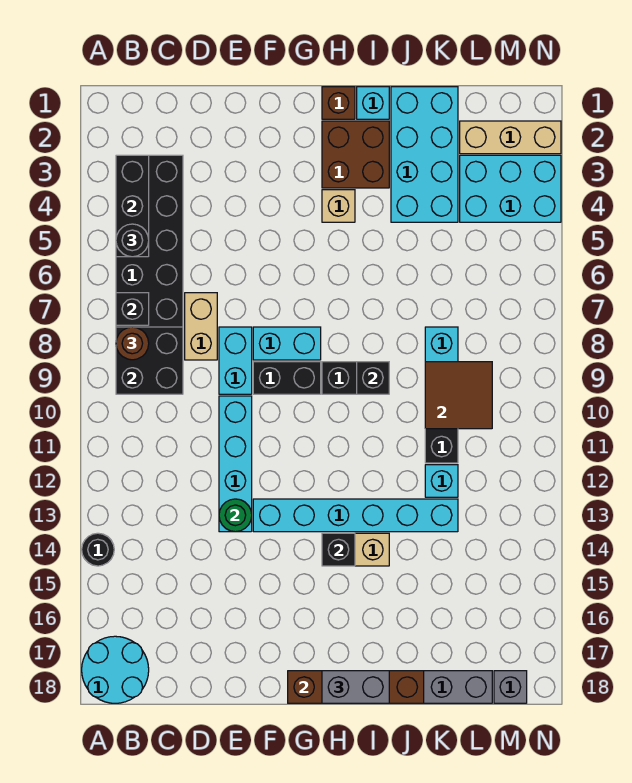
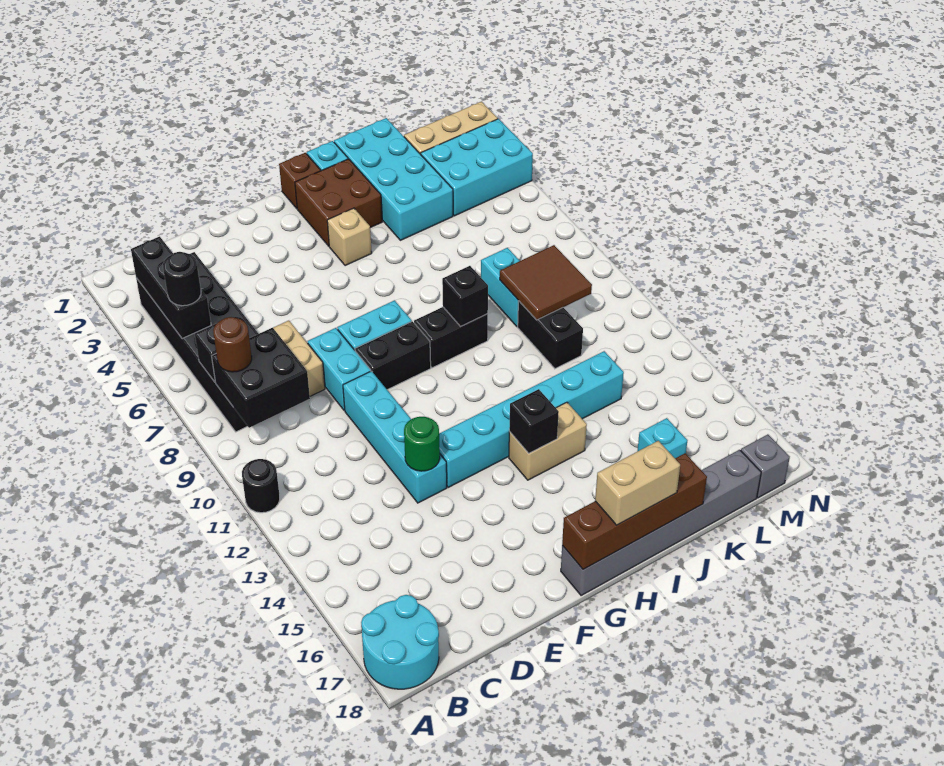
black round brick A14 level 1 -> black round brick A11 level 1
grey brick H18:I18 level 3 -> tan brick H18:I18 level 3
cyan brick K12 level 1 -> cyan brick K16 level 1

